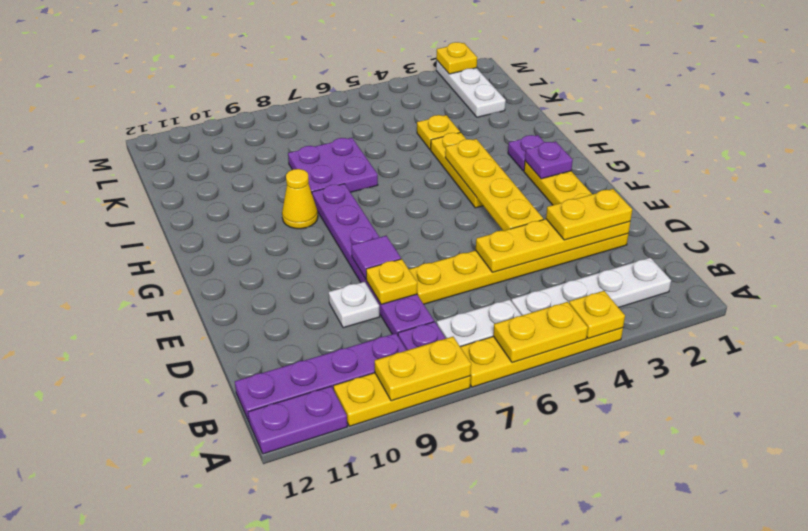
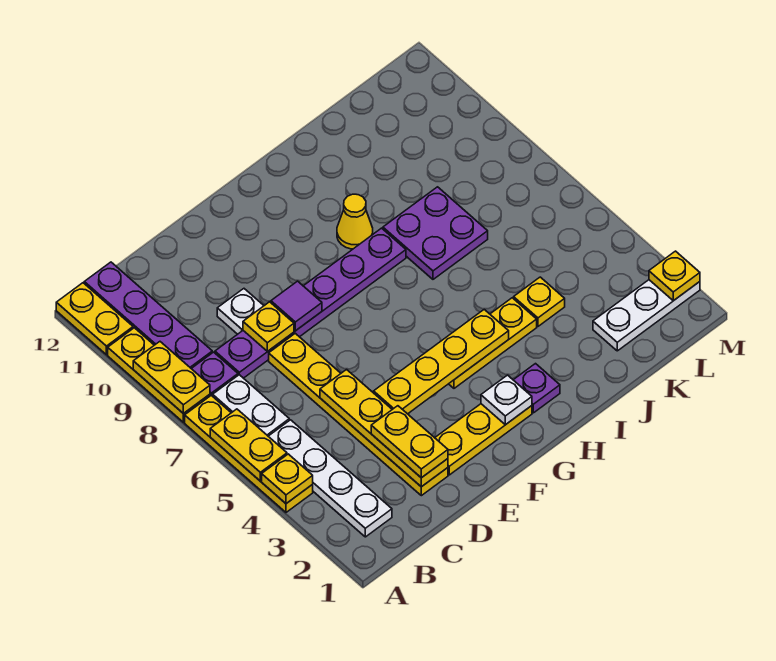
purple plate A11:A12 level 1 -> yellow plate A11:A12 level 1
purple plate G2 level 2 -> white plate G2 level 2

